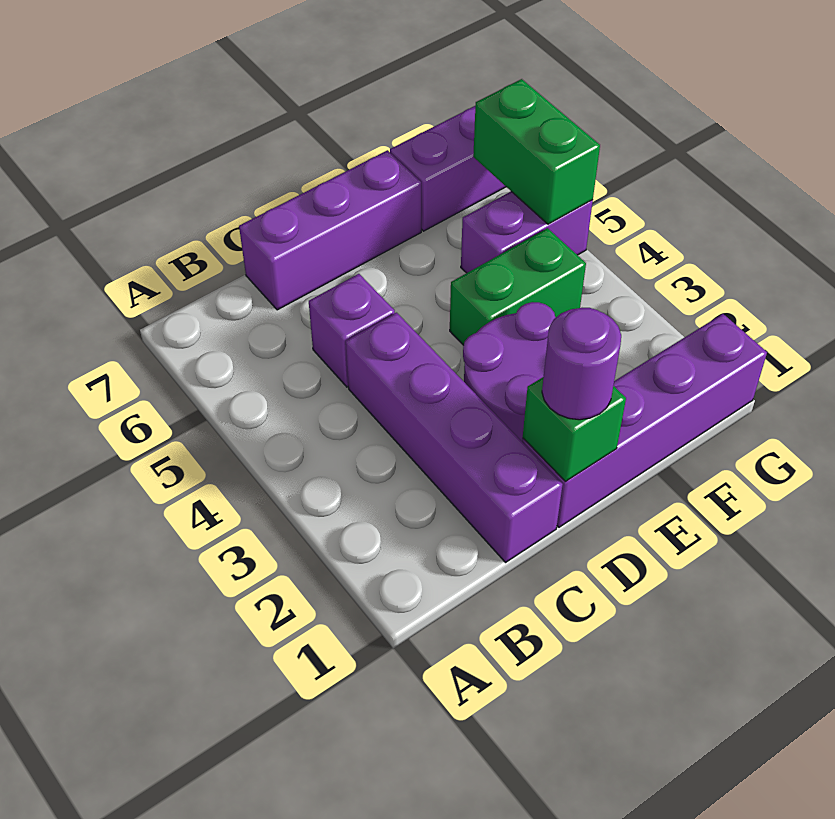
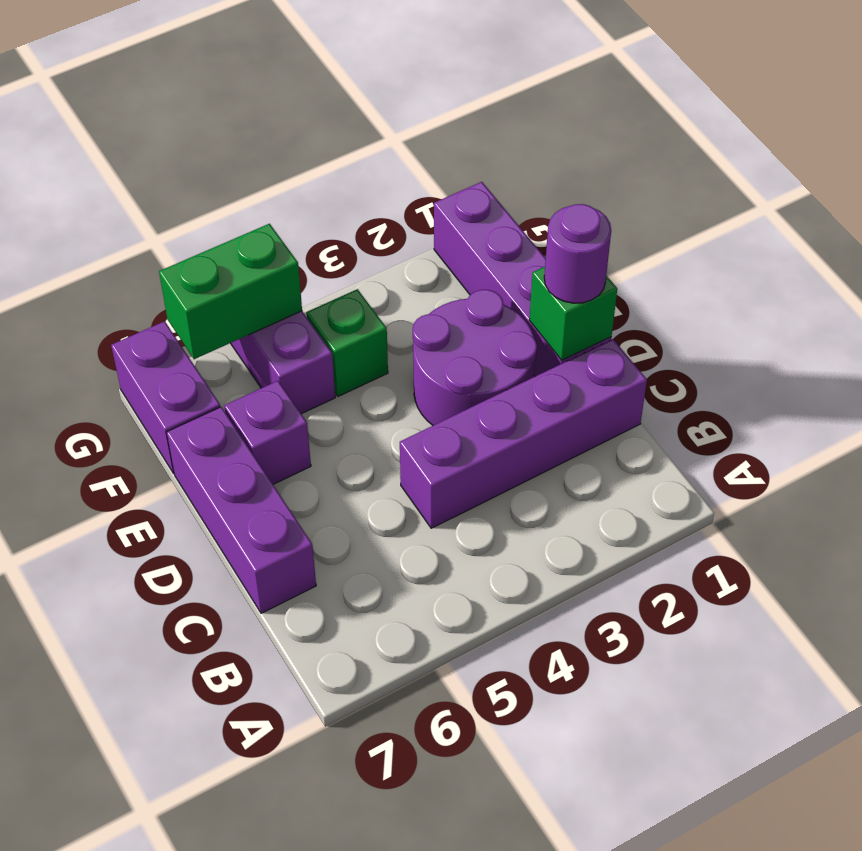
purple brick C5 level 1 -> purple brick E6 level 1
green brick E4:F4 level 1 -> green brick F4 level 1

